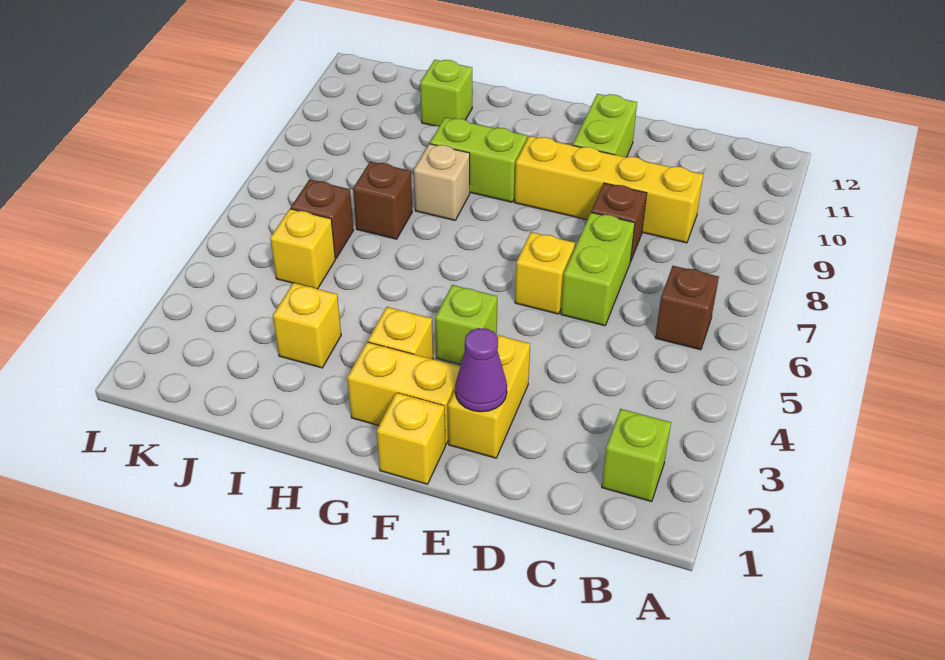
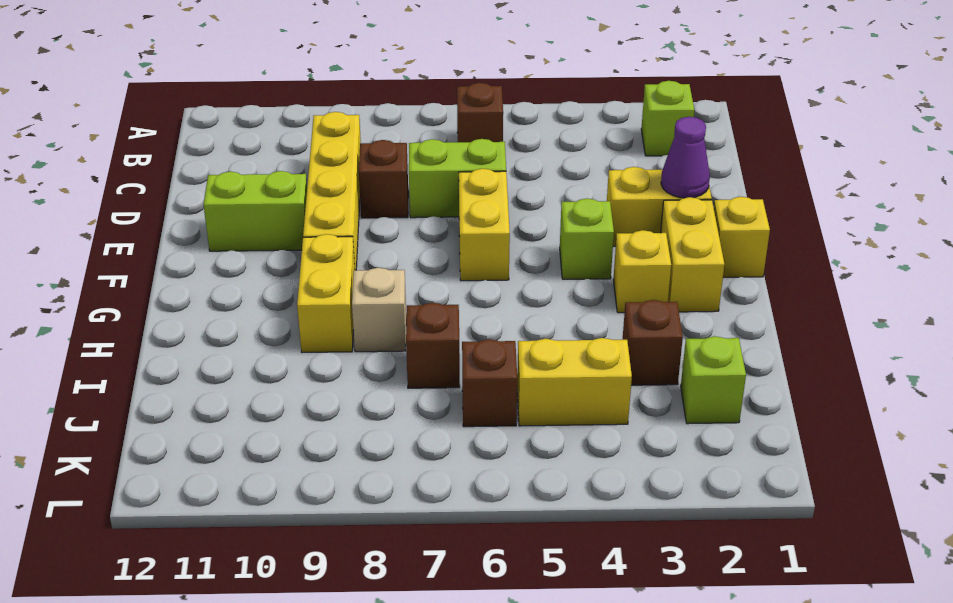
yellow brick E6 level 1 -> yellow brick E6:F6 level 1
lime brick G9:H9 level 1 -> yellow brick G9:H9 level 1
yellow brick I3 level 1 -> brown brick I3 level 1
lime brick I11 level 1 -> lime brick J2 level 1
yellow brick J5 level 1 -> yellow brick J4:J5 level 1

